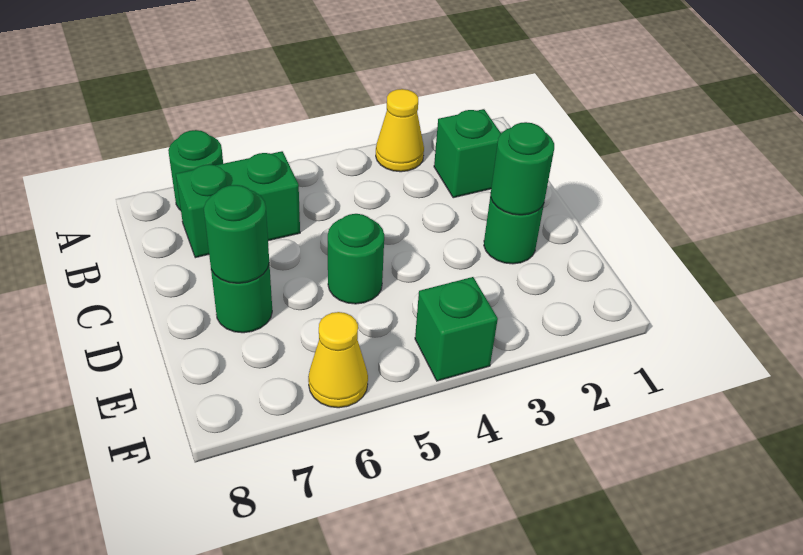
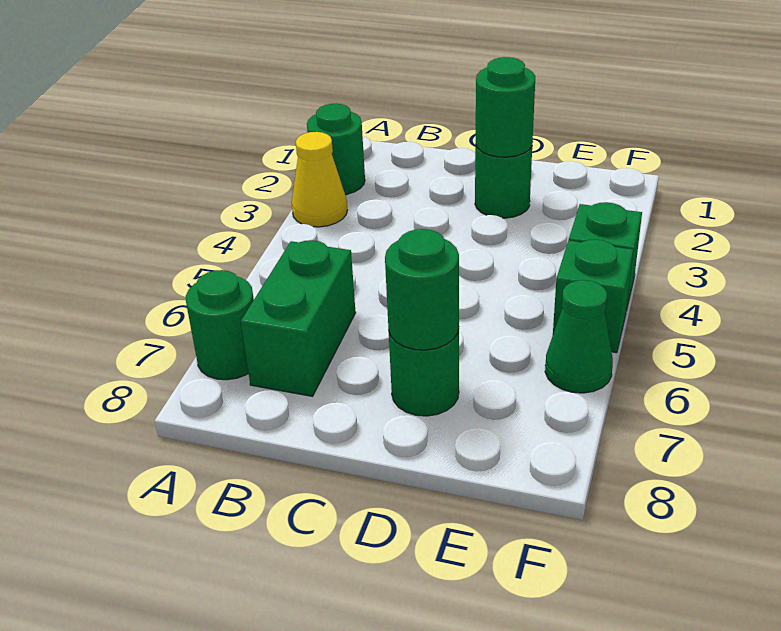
green brick B2 level 1 -> green brick F5 level 1
green round brick D5 level 1 -> green round brick A2 level 1
yellow cone F6 level 1 -> green cone F6 level 1

